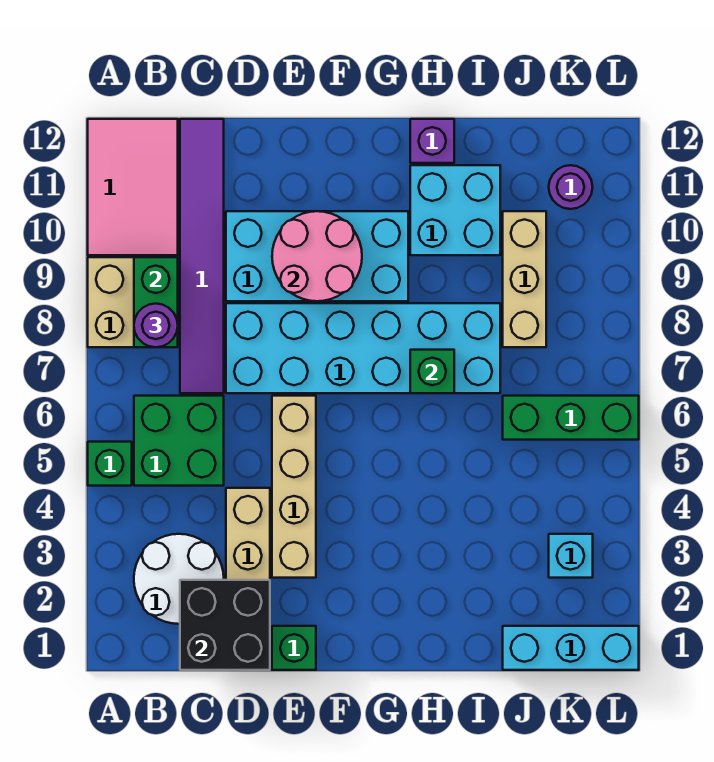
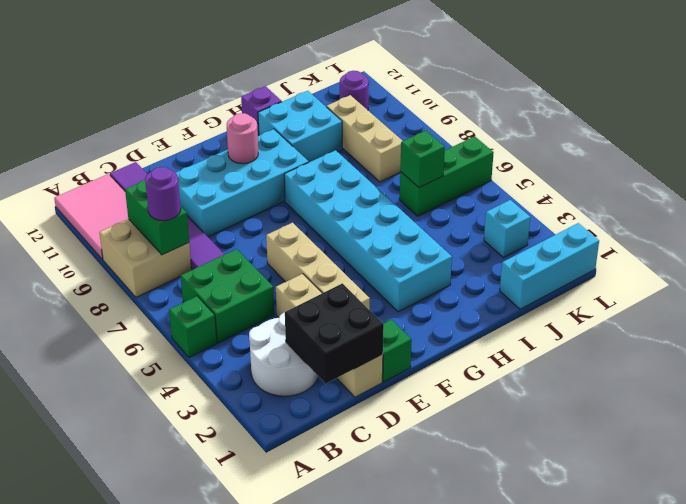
cyan brick D7:I8 level 1 -> cyan brick G3:H8 level 1
pink round brick E9:F10 level 2 -> pink round brick F10 level 2
green brick H7 level 2 -> green brick J6 level 2

